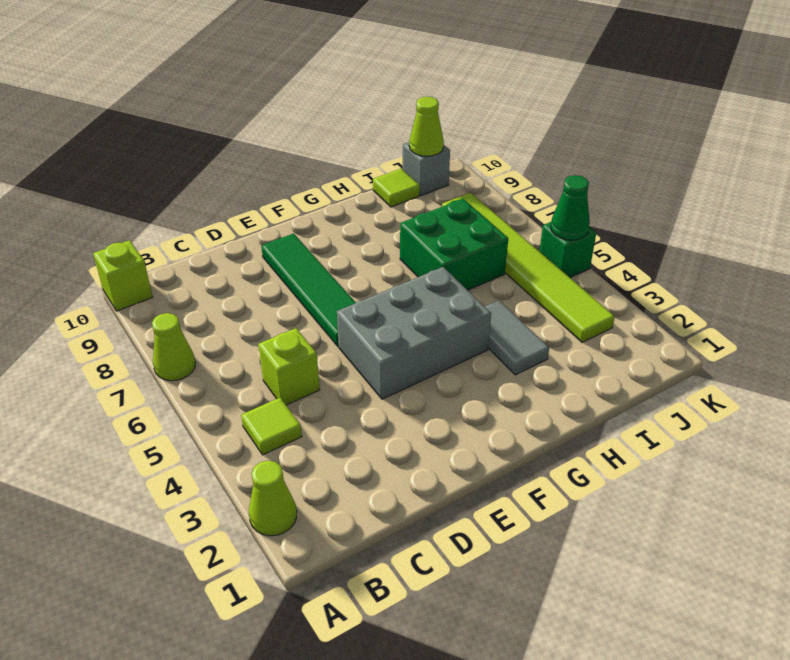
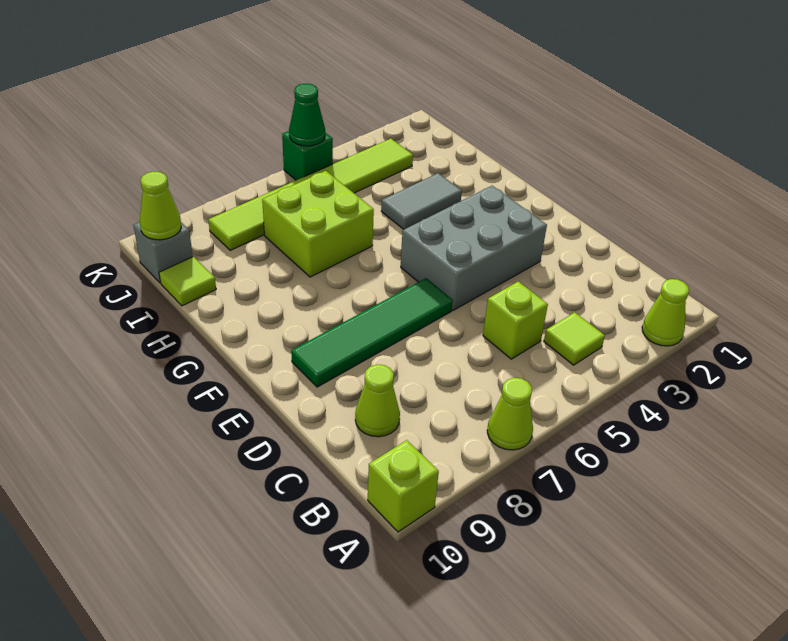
none -> lime cone C9 level 1
grey brick E4:G5 level 1 -> grey brick E3:F5 level 1
green brick H6:I7 level 1 -> lime brick H6:I7 level 1

